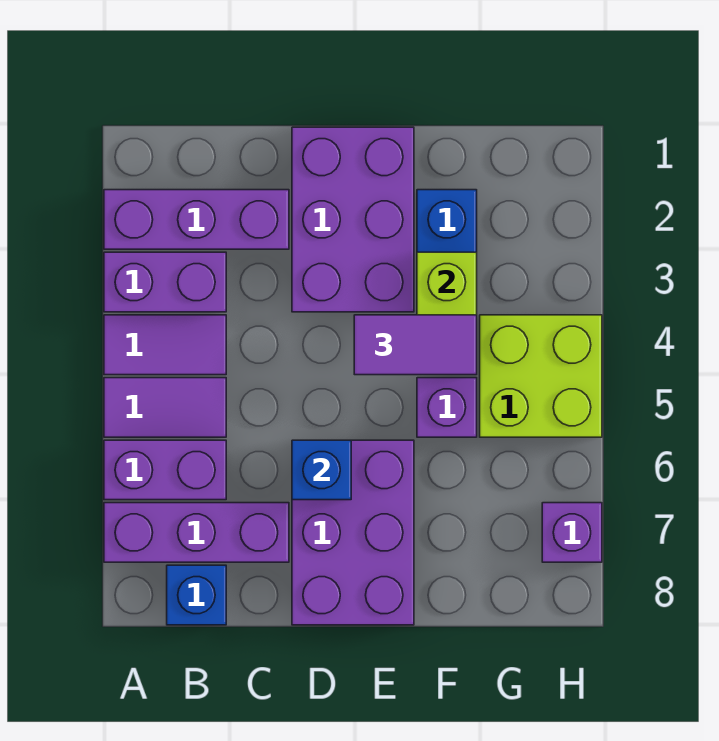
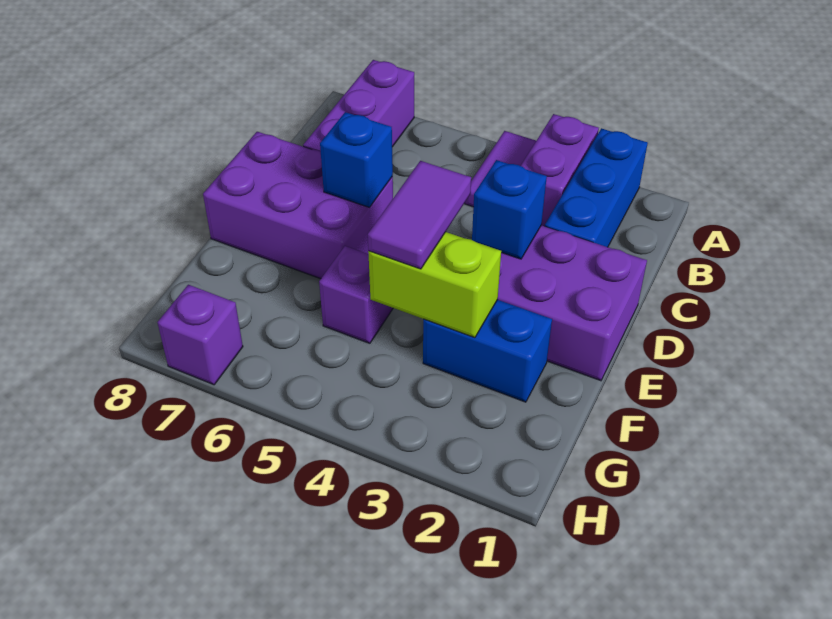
purple brick A2:C2 level 1 -> blue brick A2:C2 level 1
purple tile A5:B5 level 1 -> none
purple brick A6:B6 level 1 -> none
blue brick B8 level 1 -> blue brick D3 level 2
lime brick G4:H5 level 1 -> none

